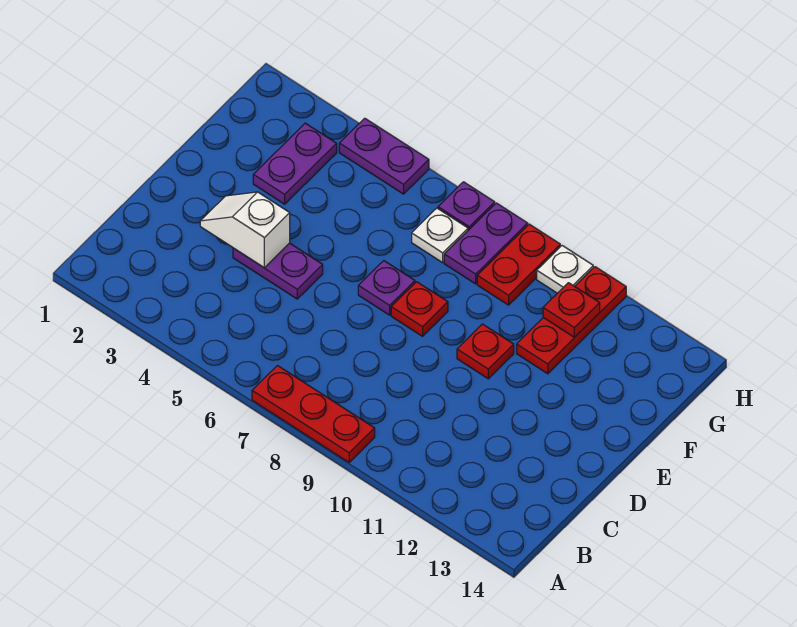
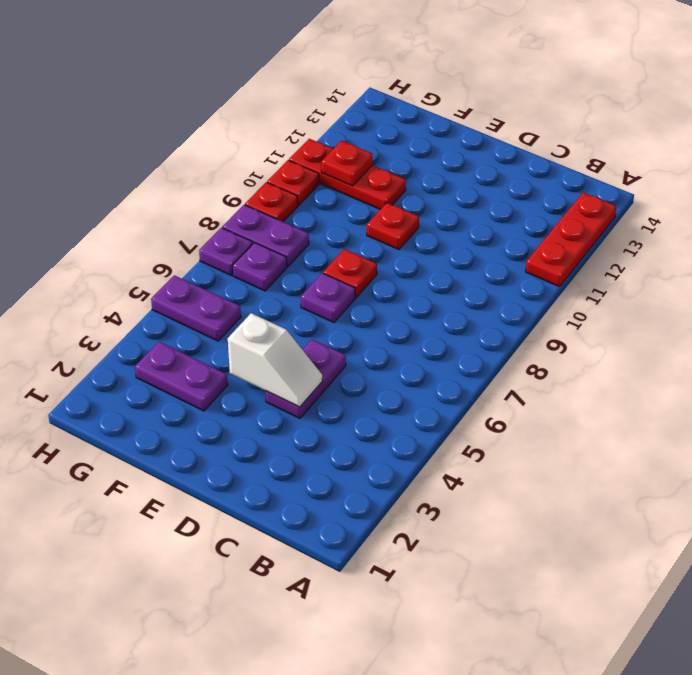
red plate A7:A9 level 1 -> red plate A11:A13 level 1
white slope D3:D4 level 2 top 4 -> white slope D4:E4 level 2 top E
white plate G7 level 1 -> purple plate G7 level 1
red plate G9:H9 level 1 -> red plate H9 level 1
purple plate H4:H5 level 1 -> purple plate G5:H5 level 1
white plate H10 level 1 -> red plate H10 level 1

